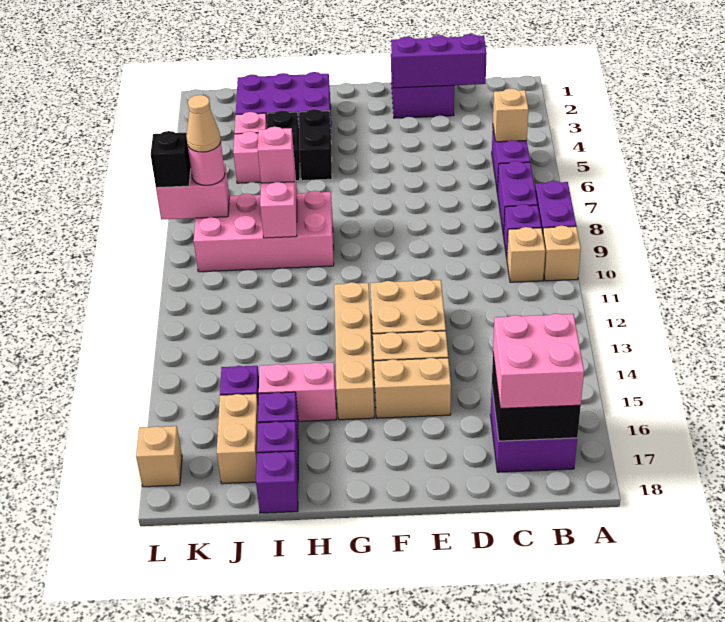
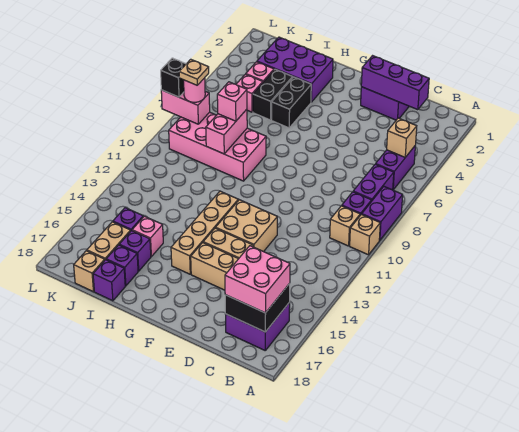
pink brick H15:I15 level 1 -> pink brick I15 level 1
tan cone K8 level 4 -> tan plate K8 level 4
tan brick L17 level 1 -> tan brick J18 level 1

